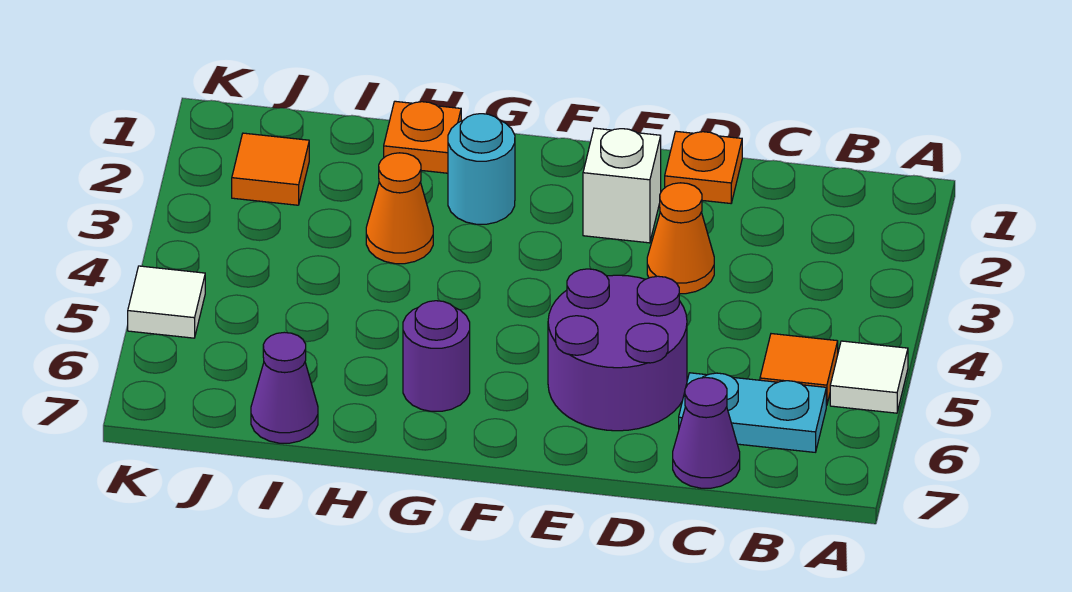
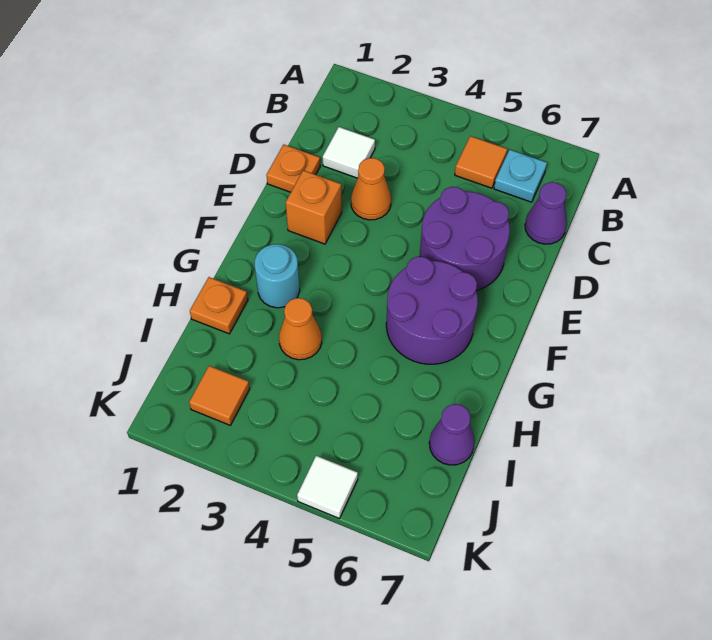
white tile A5 level 1 -> white tile C2 level 1
cyan plate B6:C6 level 1 -> cyan plate B6 level 1
white brick E2 level 1 -> orange brick E2 level 1
purple round brick G6 level 1 -> purple round brick F5:G6 level 1

